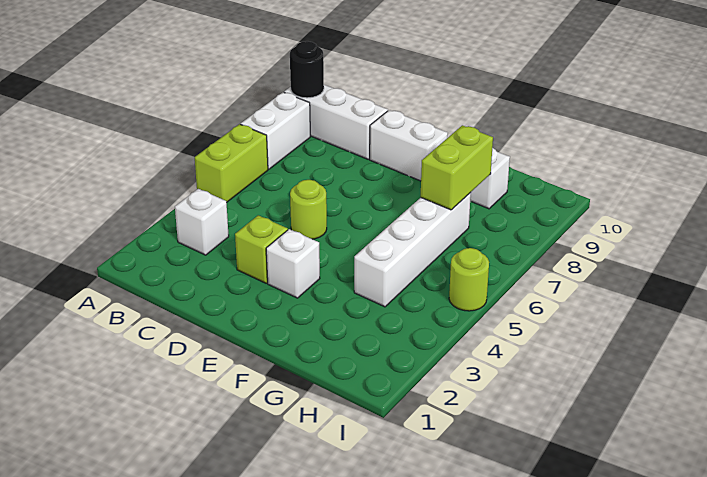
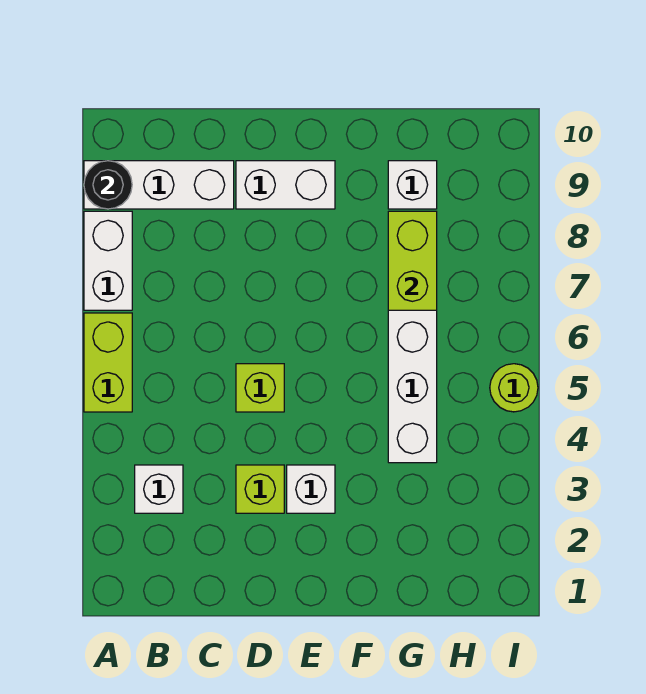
lime round brick D5 level 1 -> lime brick D5 level 1

